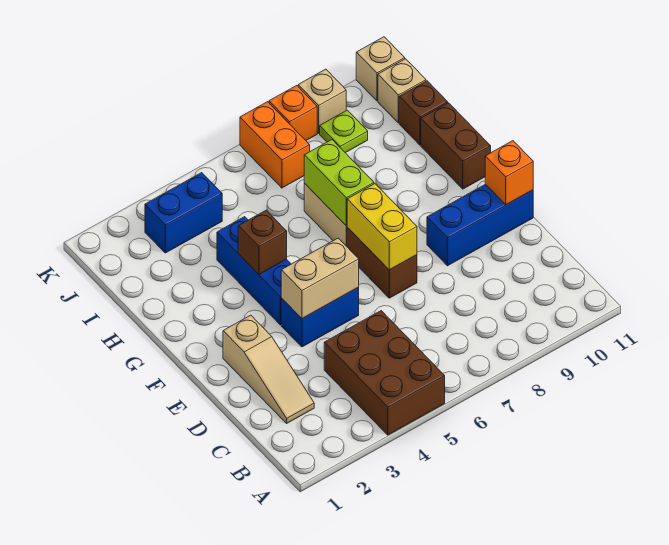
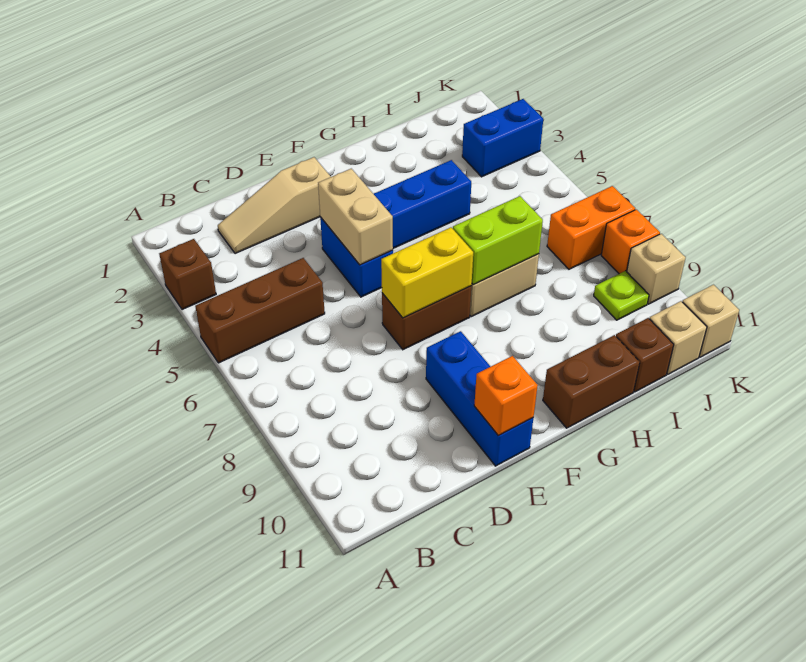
brown brick A4:C5 level 1 -> brown brick A5:C5 level 1
brown brick G4 level 2 -> brown brick A3 level 1
blue brick J3:J4 level 1 -> blue brick J3:K3 level 1

